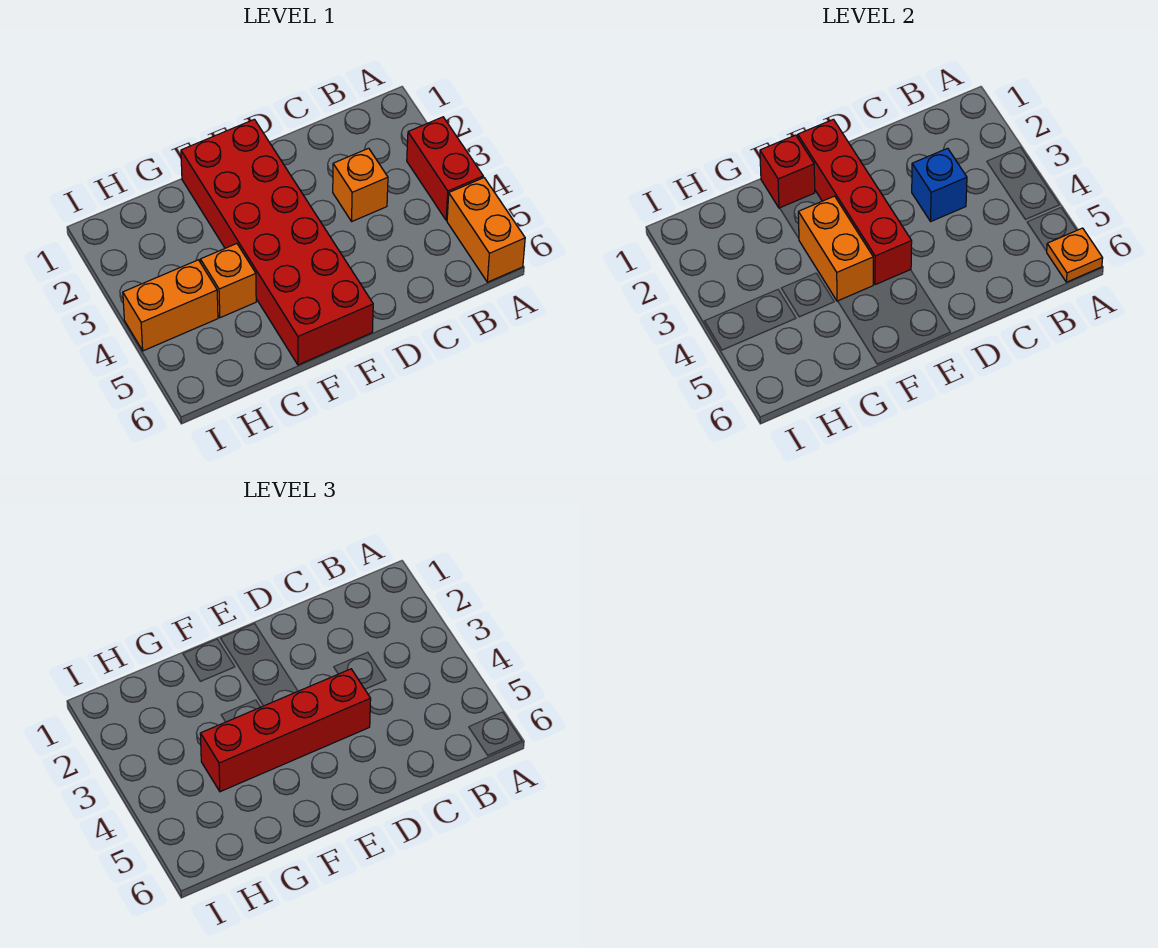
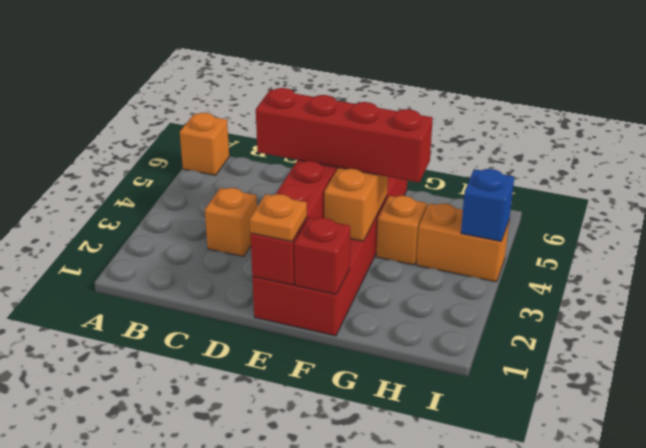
red brick A3:A4 level 1 -> none
orange brick A5:A6 level 1 -> orange brick A6 level 1
orange plate A6 level 2 -> orange plate E1 level 3
blue brick C3 level 2 -> blue brick I4 level 2

